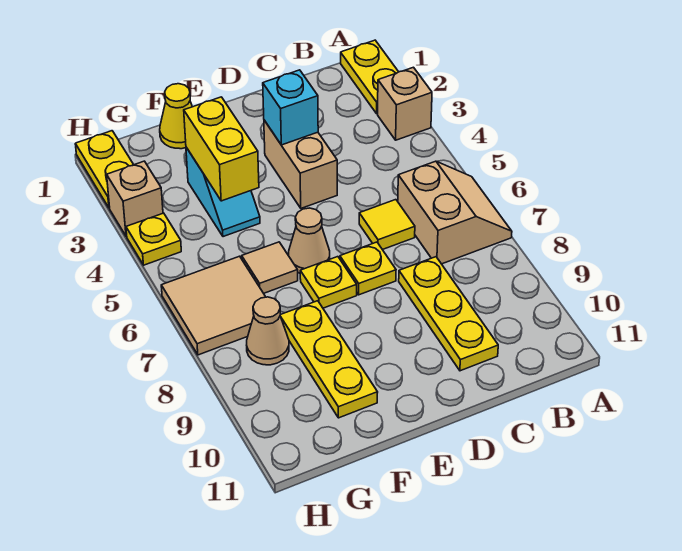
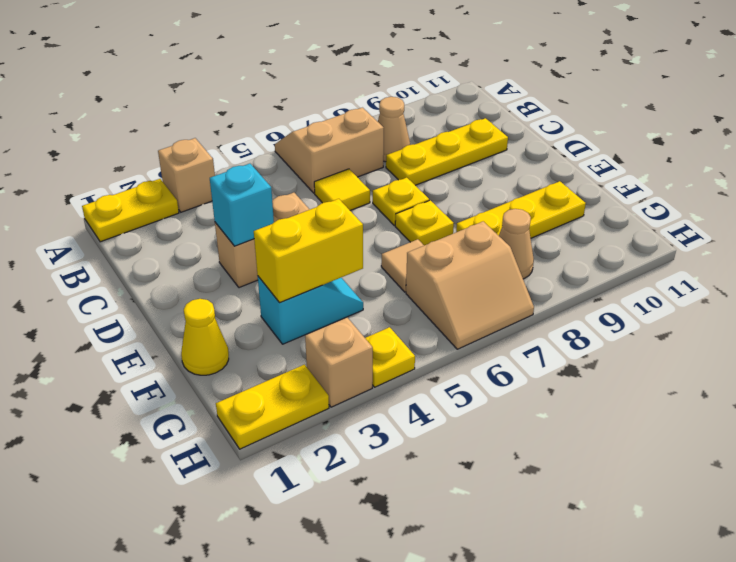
tan cone E6 level 1 -> tan cone B8 level 1
tan tile G6:H7 level 1 -> tan slope G6:H7 level 1 top G

